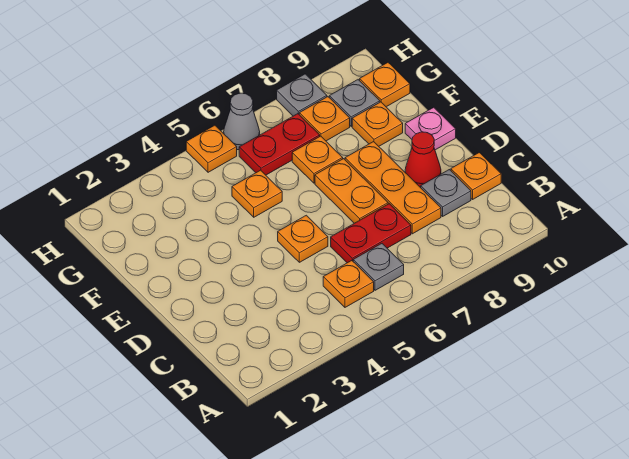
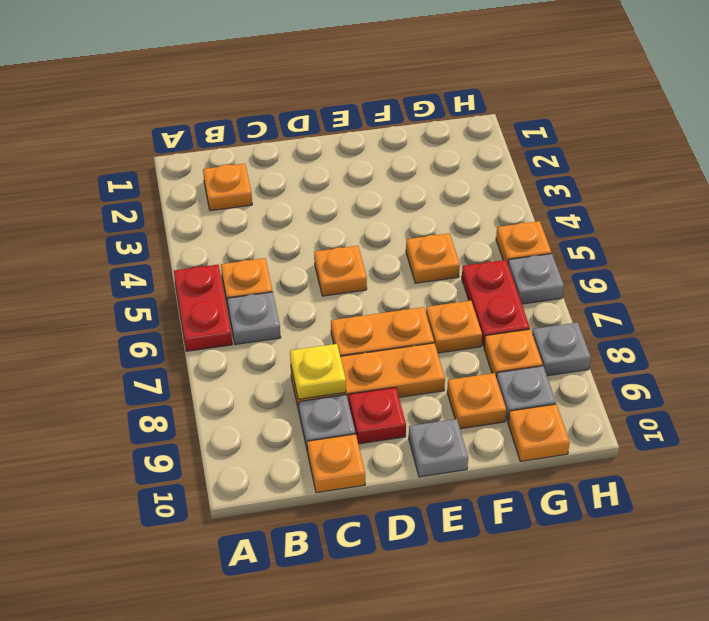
none -> orange plate B2 level 1
red plate C6:C7 level 1 -> red plate A5:A6 level 1
none -> yellow plate C8 level 2
red cone D9 level 1 -> red plate D9 level 1
pink plate E10 level 1 -> grey plate E10 level 1
grey cone H6 level 1 -> grey plate H6 level 1

